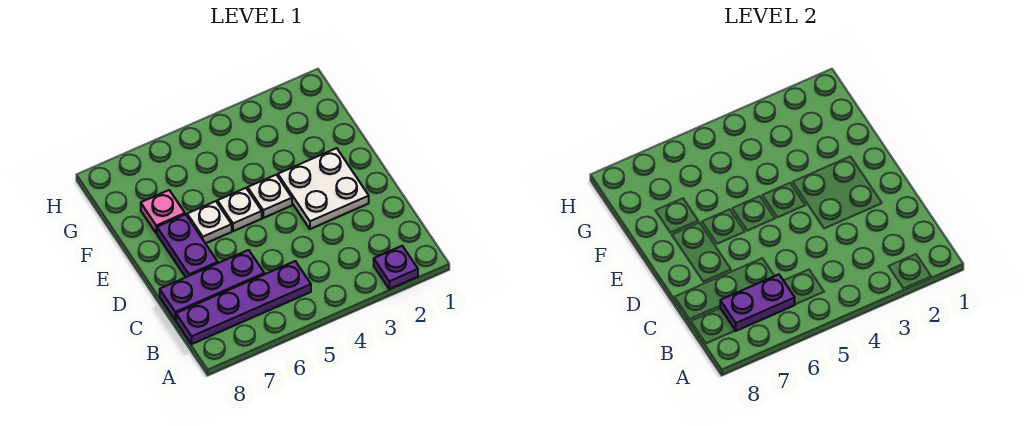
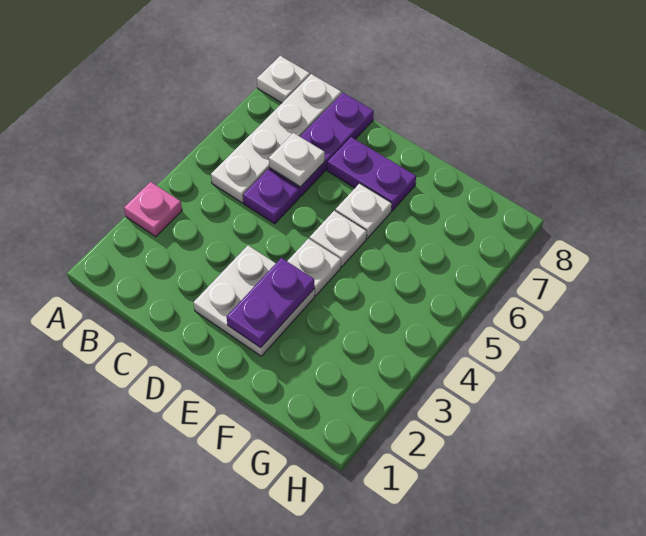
purple plate A2 level 1 -> purple plate C5 level 1
none -> white plate A8 level 1
purple plate B5:B8 level 1 -> white plate B5:B8 level 1
purple plate B6:B7 level 2 -> purple plate E2:E3 level 2
none -> white plate C6 level 2
pink plate F7 level 1 -> pink plate A3 level 1

